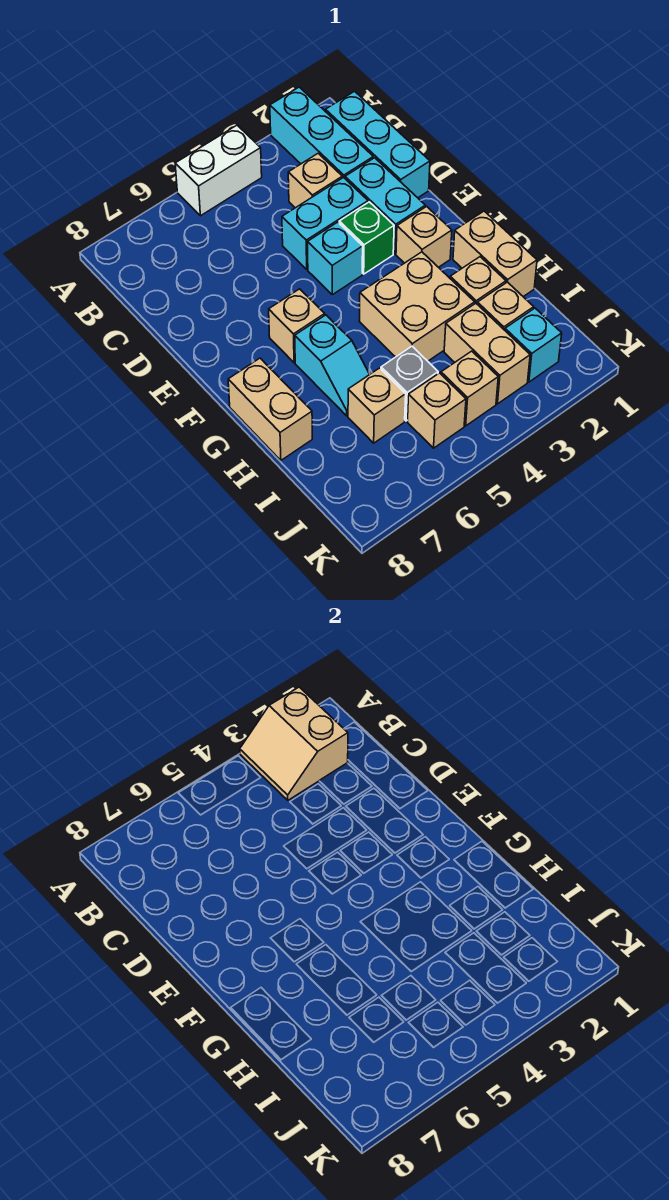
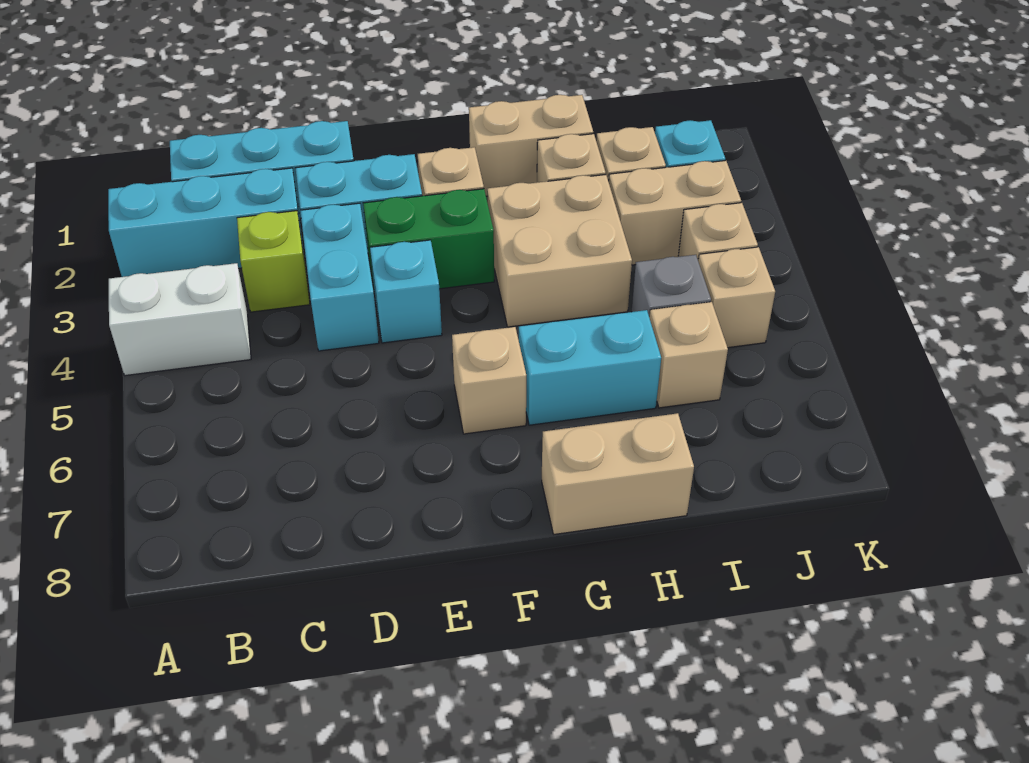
tan slope A2:B3 level 2 top 2 -> none
white brick A4:A5 level 1 -> white brick A4:B4 level 1
tan brick C3 level 1 -> lime brick C3 level 1
green brick E3 level 1 -> green brick E3:F3 level 1
cyan slope G6:H6 level 1 top G -> cyan brick G6:H6 level 1

